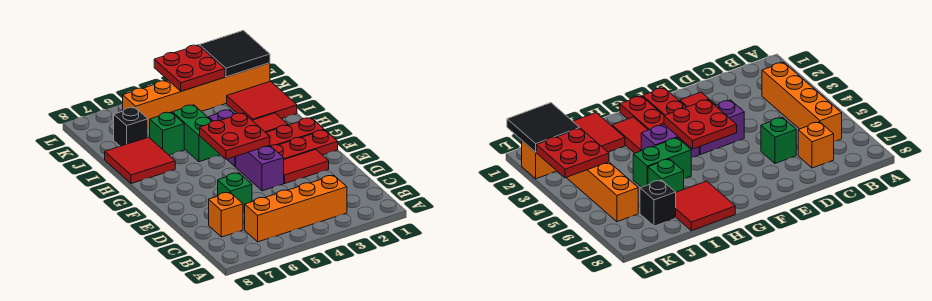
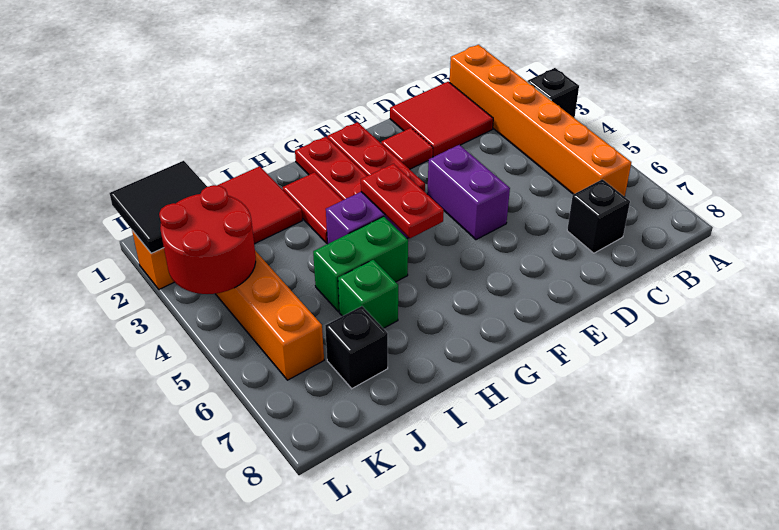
none -> black brick A3 level 1
orange brick B3:B6 level 1 -> orange brick B1:B6 level 1
orange brick C7 level 1 -> black brick C7 level 1
green brick D6 level 1 -> none
red tile E2:E3 level 1 -> red tile E2 level 1
purple brick E4:F4 level 1 -> purple brick E4:E5 level 1
red plate F4:G5 level 2 -> red plate G4:G5 level 2
red tile H7:I8 level 1 -> red tile C1:D2 level 1
red plate K3:L4 level 2 -> red round brick K3:L4 level 2

